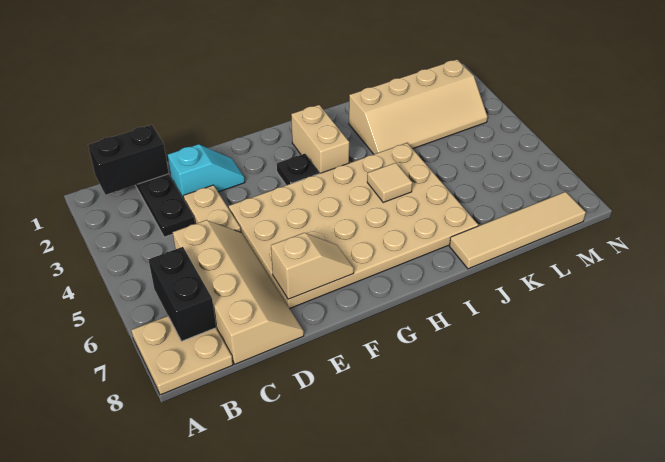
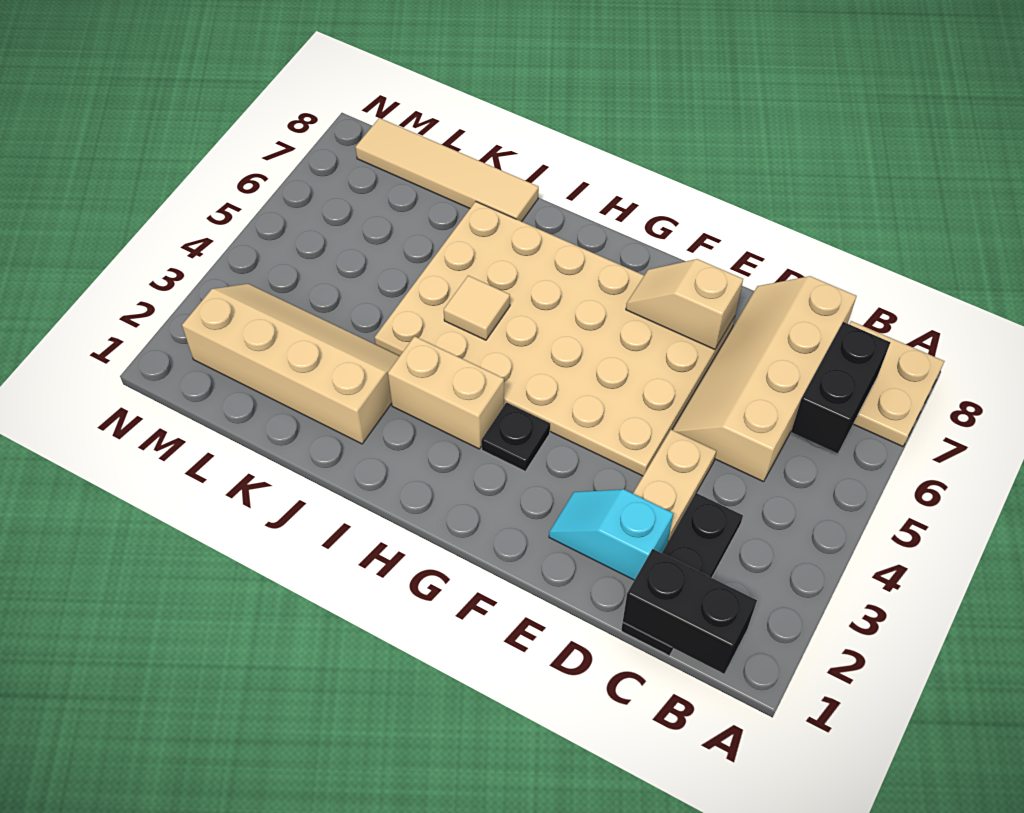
tan brick H2:H3 level 1 -> tan brick H3:I3 level 1

